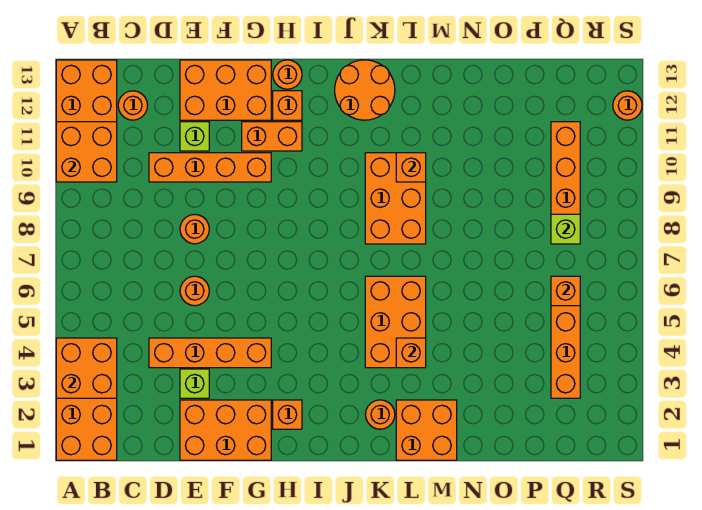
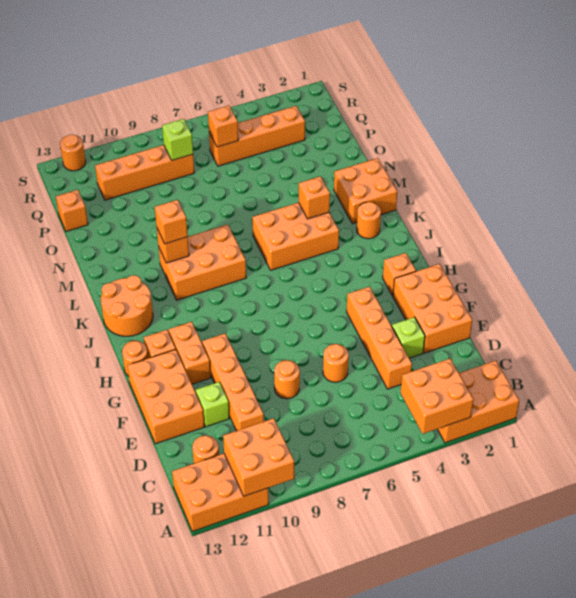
none -> orange brick L10 level 3
none -> orange brick P13 level 1

